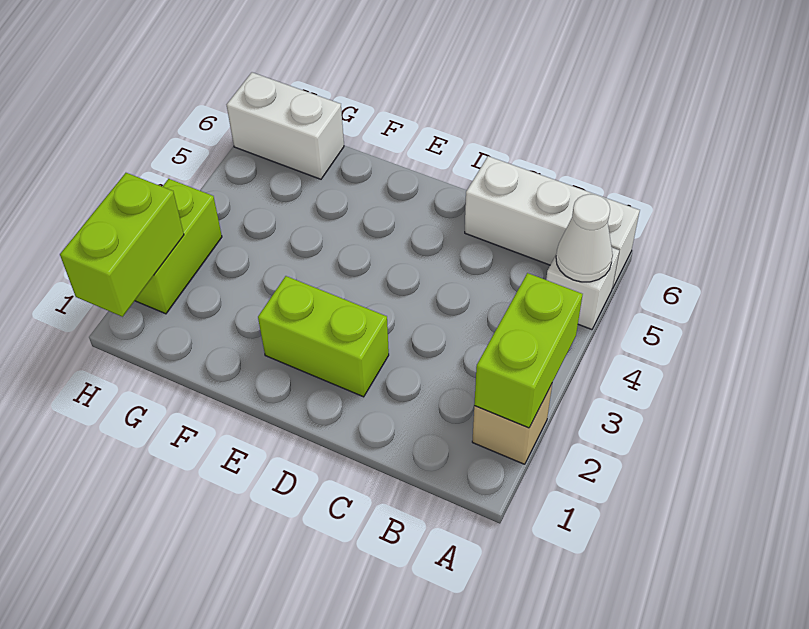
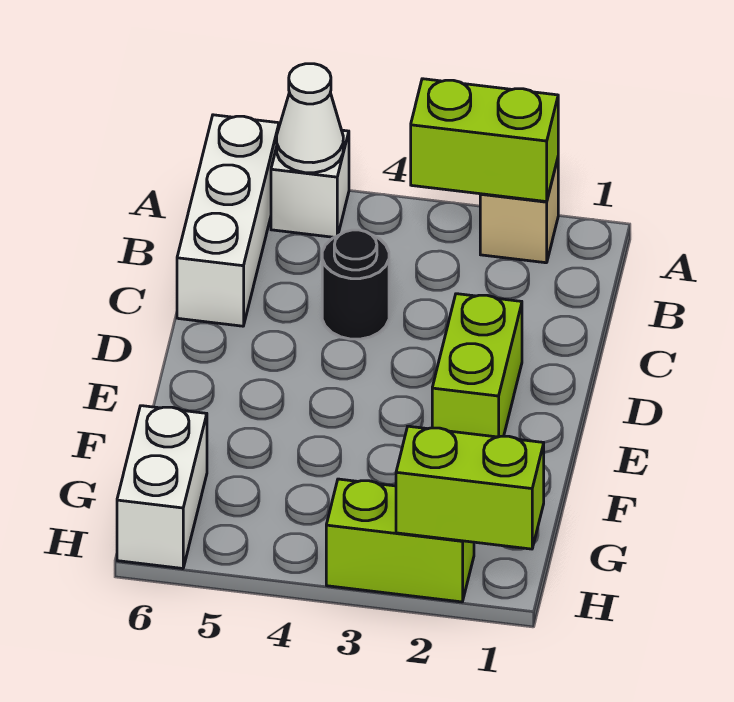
none -> black round brick C4 level 1

